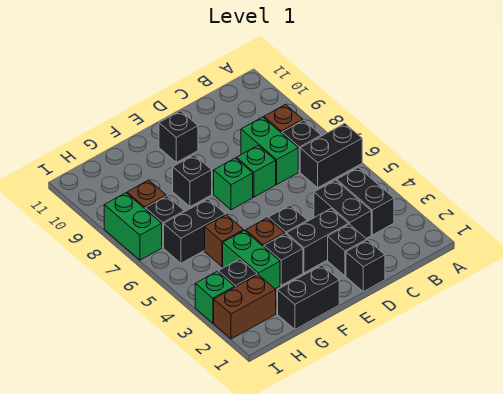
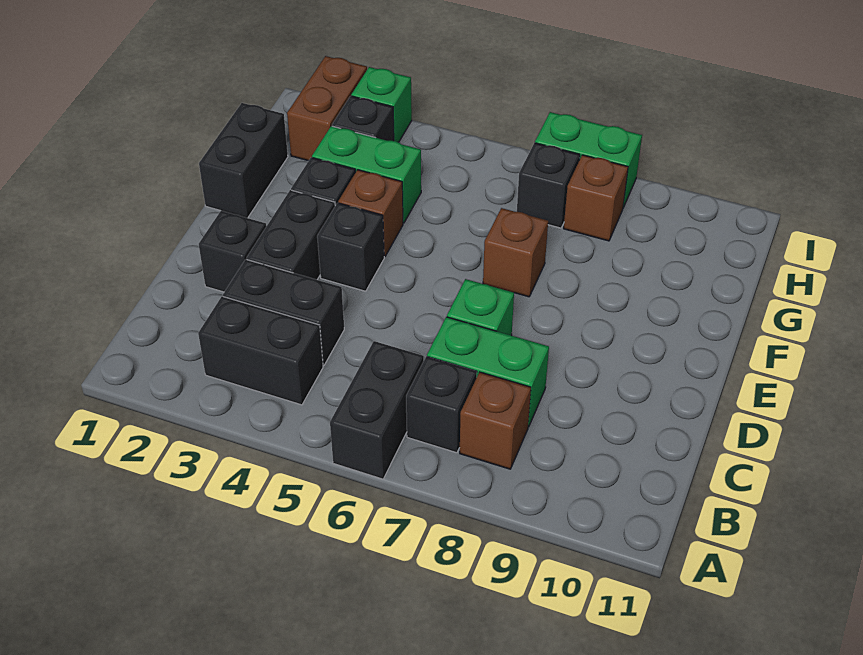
black brick D1 level 1 -> none
green brick E7 level 1 -> none
black brick E10 level 1 -> none
black brick F8 level 1 -> none
brown brick G5 level 1 -> brown brick F7 level 1
black brick G6:H6 level 1 -> none

